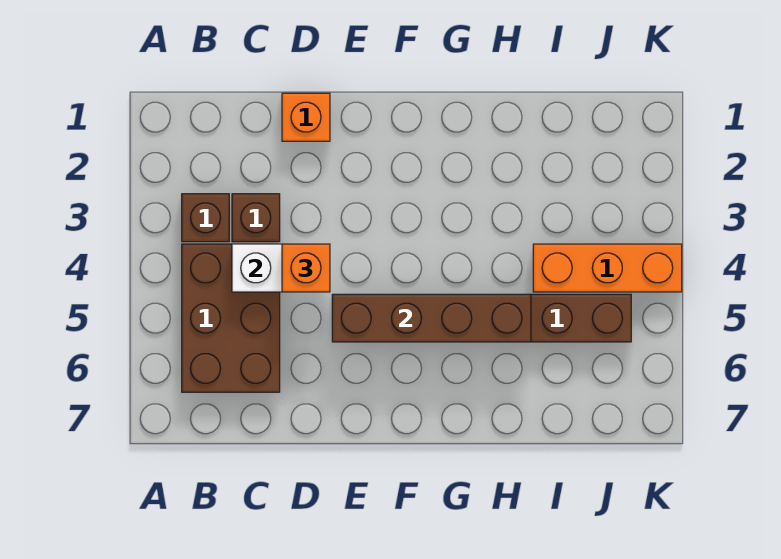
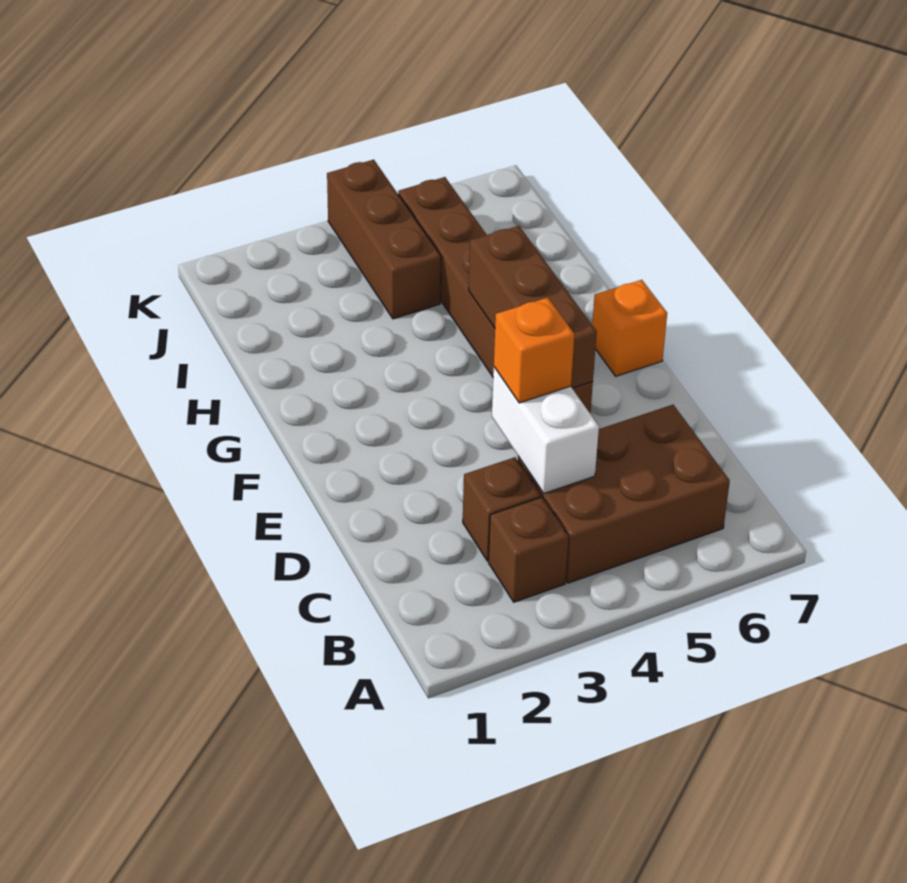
orange brick D1 level 1 -> orange brick F7 level 1
brown brick E5:H5 level 2 -> brown brick E5:G5 level 2
orange brick I4:K4 level 1 -> brown brick I4:K4 level 1

